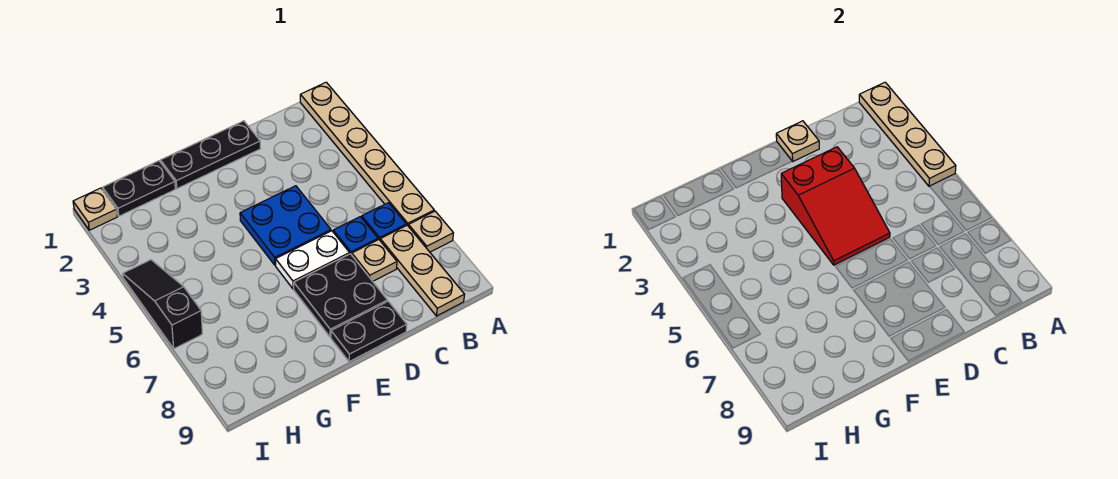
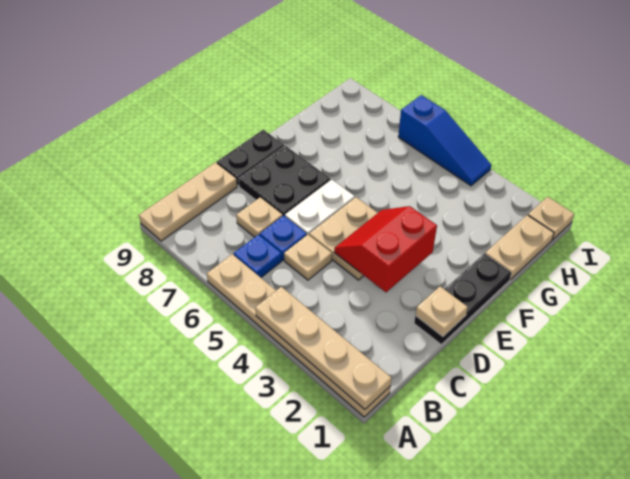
tan plate A7 level 1 -> tan plate C5 level 1
tan plate B7:B9 level 1 -> tan plate A9:C9 level 1
red slope D3:E5 level 2 top 3 -> red slope D3:E4 level 2 top 3
blue plate D4:E5 level 1 -> tan plate D4:E5 level 1
black plate G1:H1 level 1 -> tan plate G1:H1 level 1
black slope I4:I6 level 1 top 6 -> blue slope I4:I6 level 1 top 6

